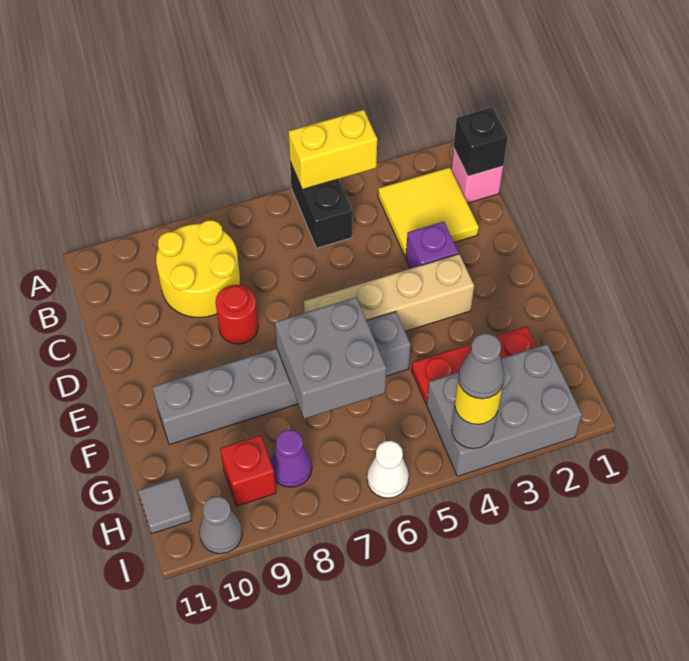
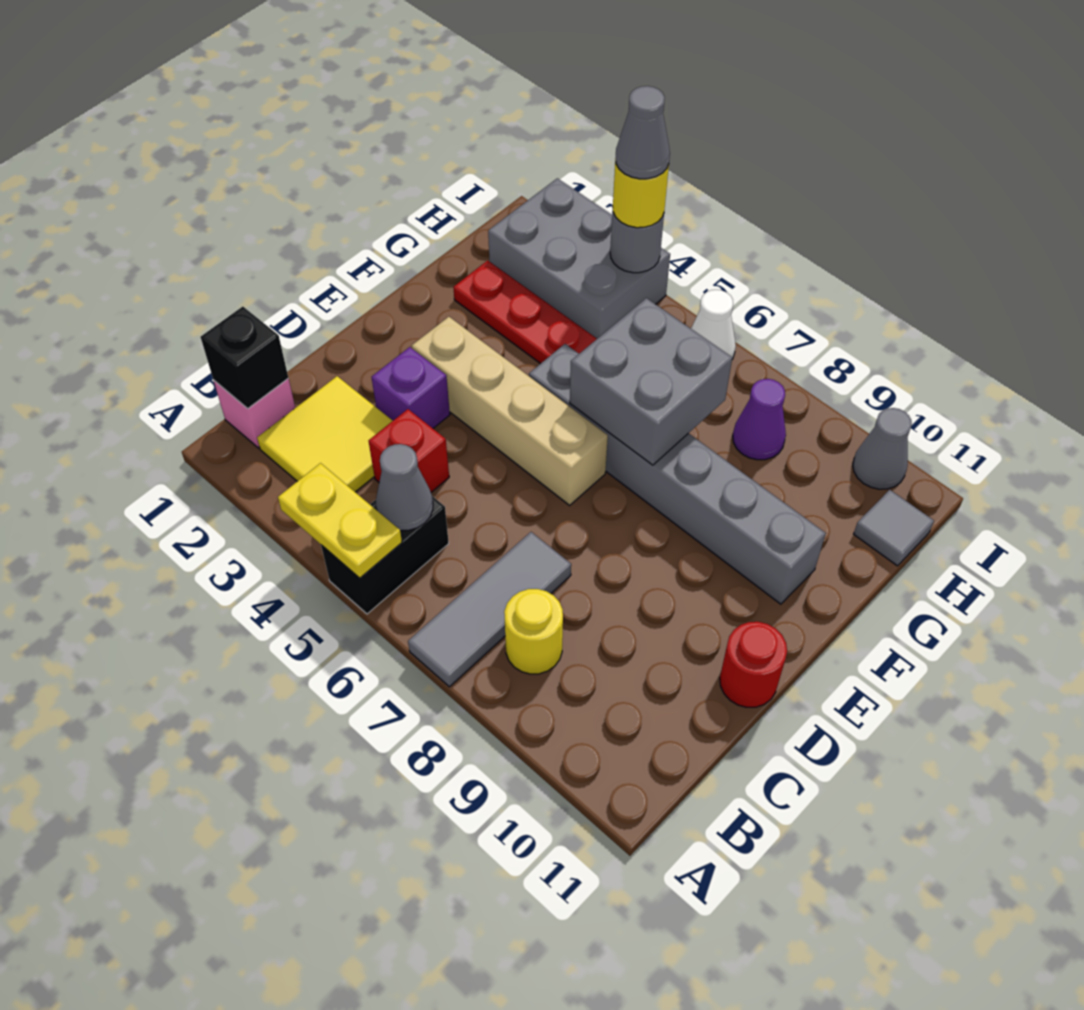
yellow brick A4:A5 level 2 -> yellow plate A4:A5 level 2
none -> grey tile A7:C7 level 1
none -> grey cone B5 level 2
yellow round brick B8:C9 level 1 -> yellow round brick B8 level 1
red round brick D8 level 1 -> red round brick D11 level 1
red brick H9 level 1 -> red brick C4 level 1

